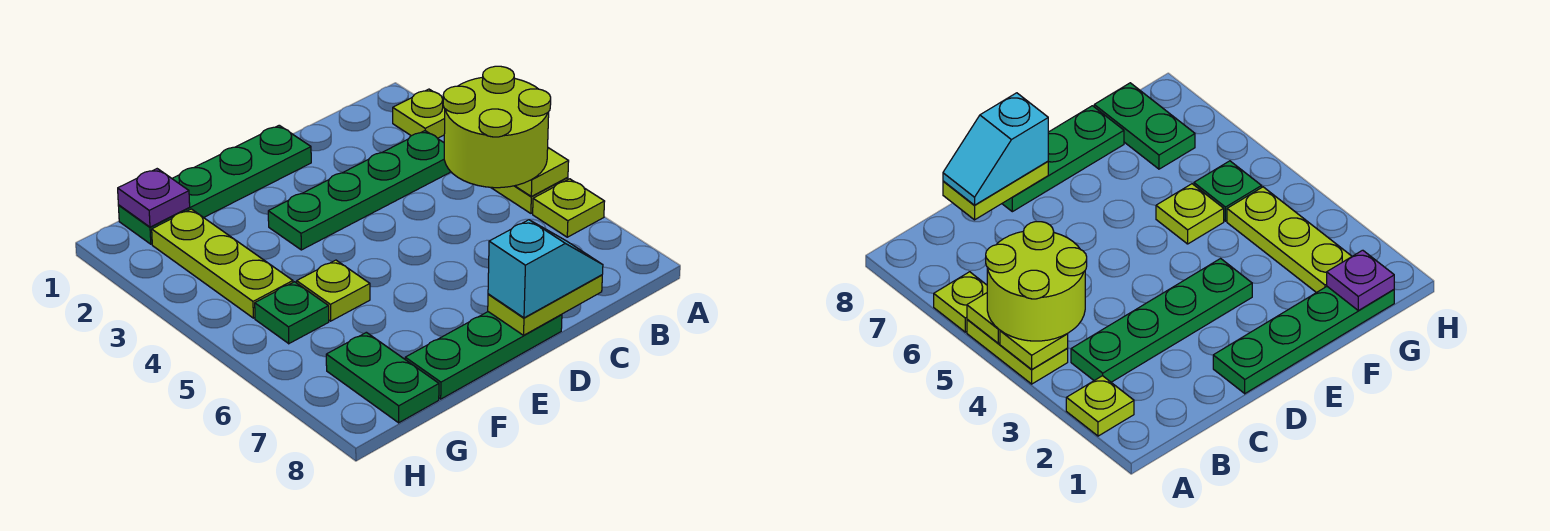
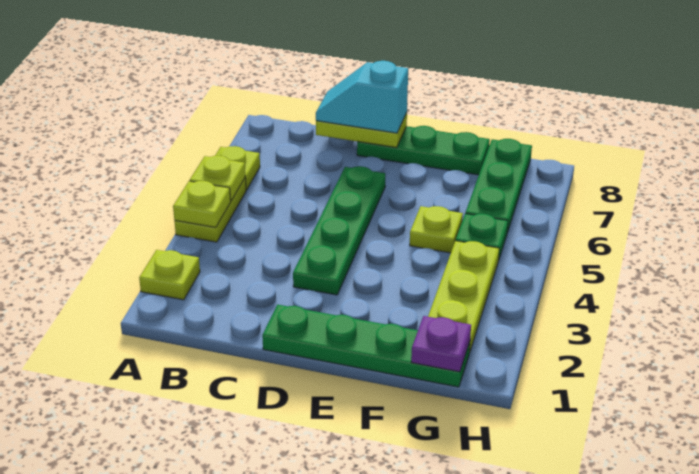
lime round brick A4:B5 level 3 -> none
green plate B3:E3 level 1 -> green plate D3:D6 level 1
green plate G7:G8 level 1 -> green plate G6:G8 level 1

